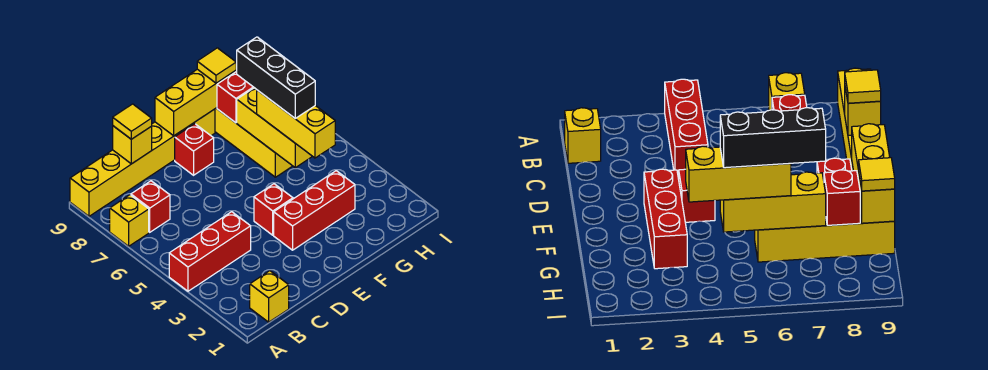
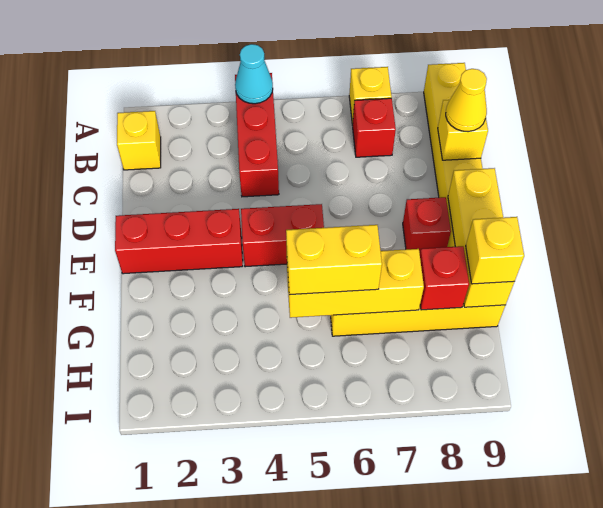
none -> cyan cone A4 level 2
yellow tile C9 level 3 -> yellow cone C9 level 3
red brick E3:G3 level 1 -> red brick E1:E3 level 1
red brick E4 level 1 -> red brick E4:E5 level 1
yellow brick G4:G6 level 3 -> yellow brick G5:G6 level 3
black brick G5:G7 level 4 -> none
yellow tile G9 level 3 -> yellow brick G9 level 3

